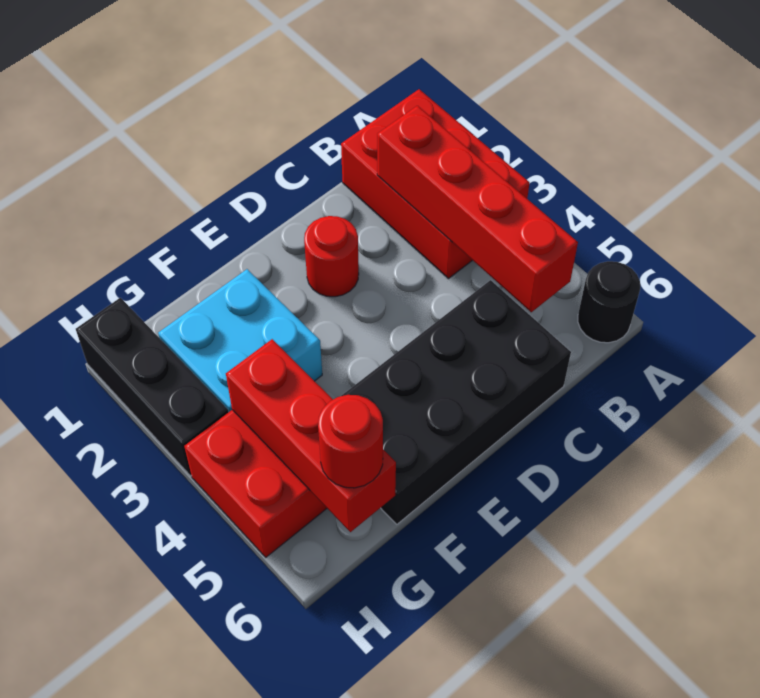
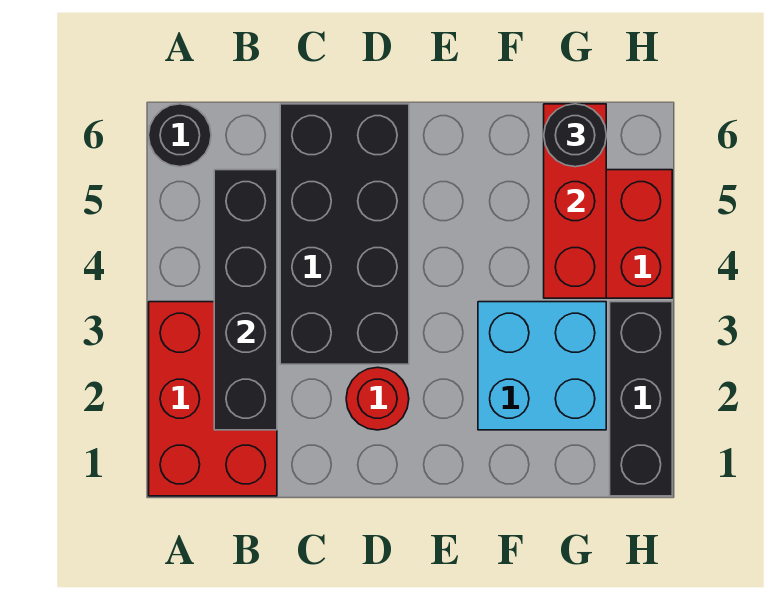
red brick B2:B5 level 2 -> black brick B2:B5 level 2
black brick C5:F6 level 1 -> black brick C3:D6 level 1
red round brick G6 level 3 -> black round brick G6 level 3

